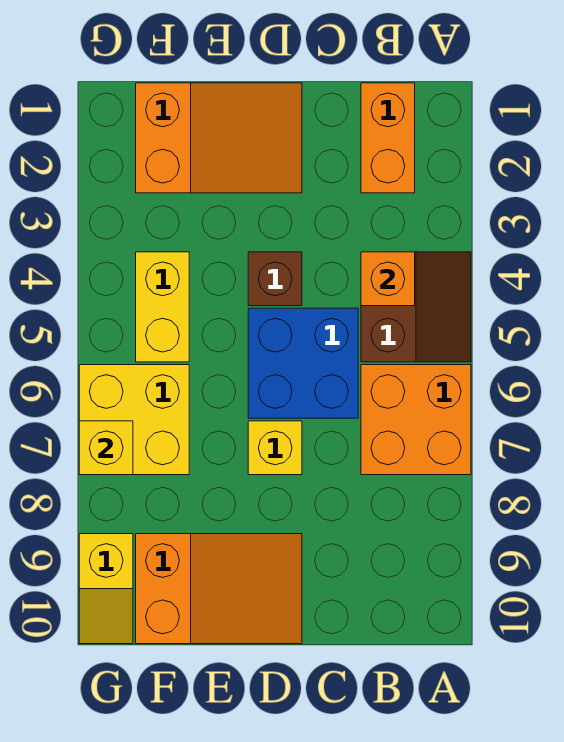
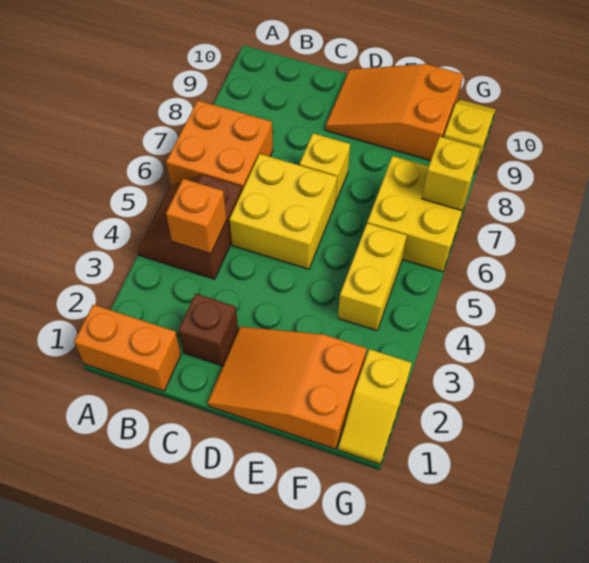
orange brick B1:B2 level 1 -> orange brick A1:B1 level 1
blue brick C5:D6 level 1 -> yellow brick C5:D6 level 1
brown brick D4 level 1 -> brown brick C2 level 1
none -> yellow slope G1:G2 level 1 top 2

